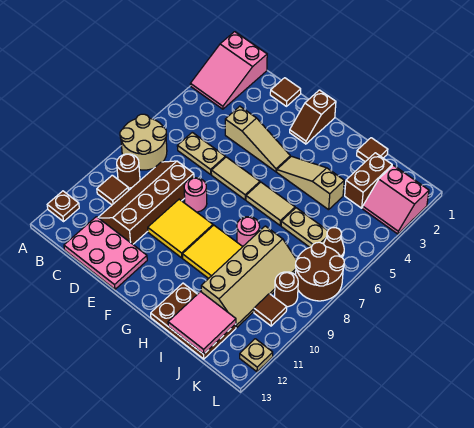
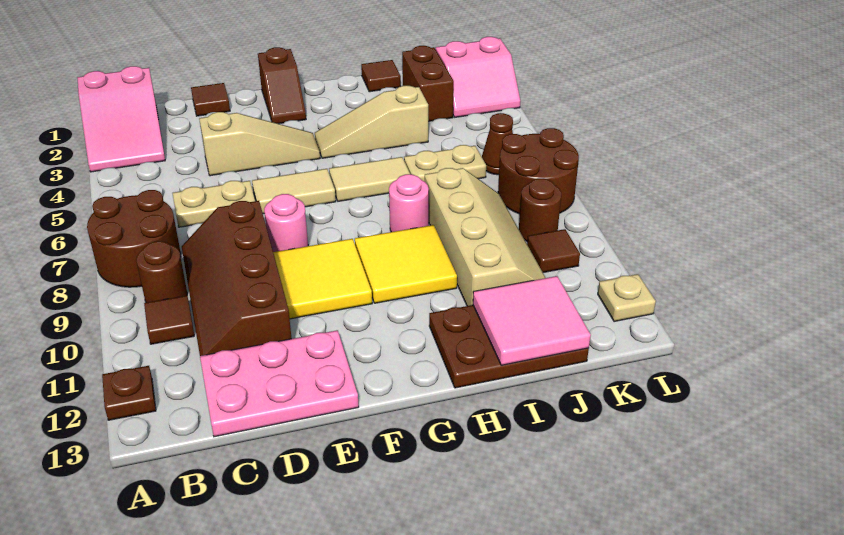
tan round brick A7:B8 level 1 -> brown round brick A7:B8 level 1

